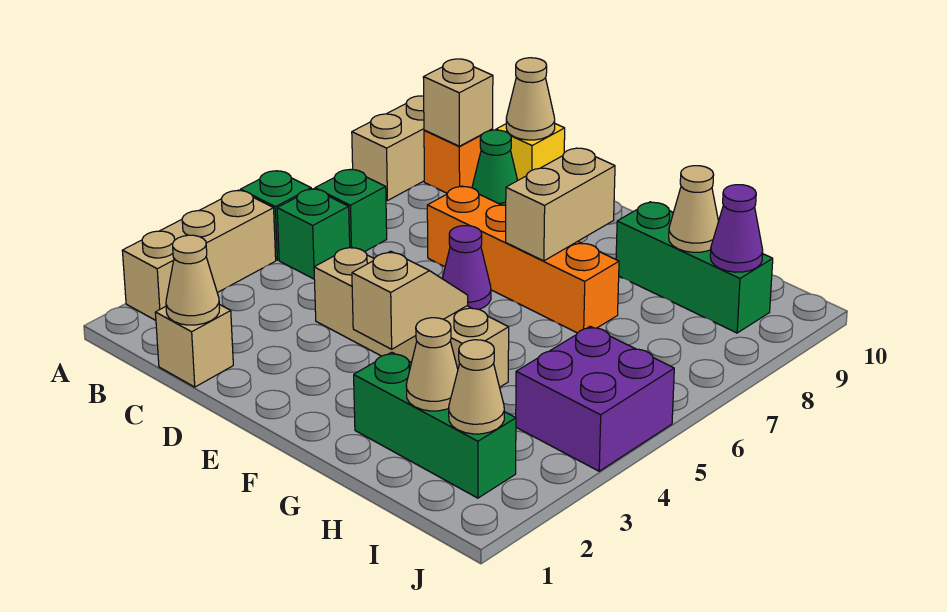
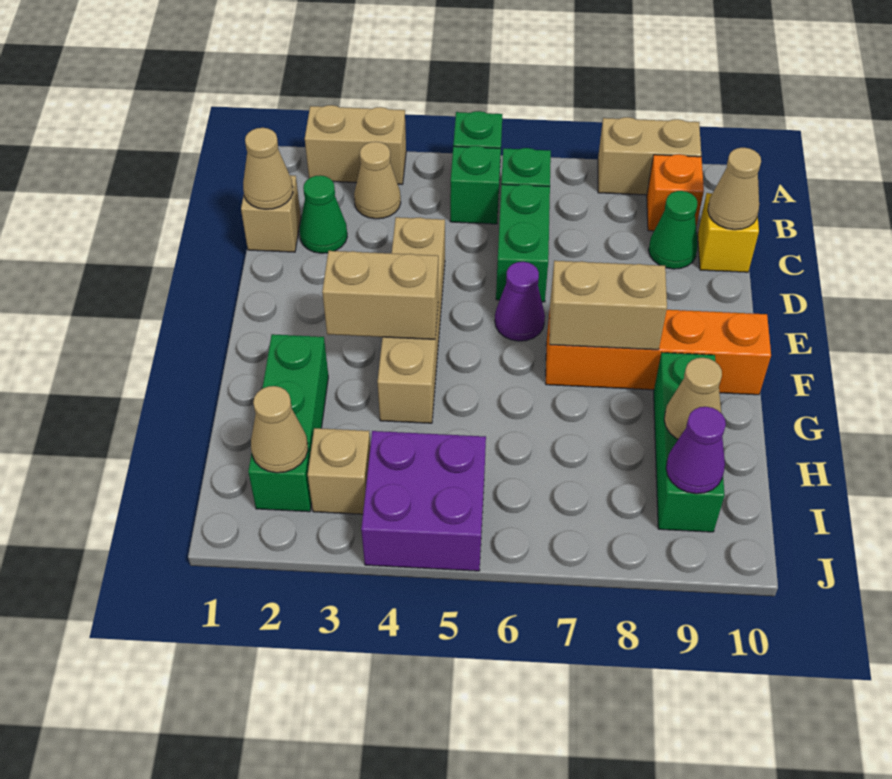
tan brick A2:A4 level 1 -> tan brick A2:A3 level 1
tan brick B9 level 2 -> tan brick I3 level 1
none -> green cone C2 level 1
none -> green brick C6:D6 level 1
orange brick D7:G7 level 1 -> orange brick F7:F10 level 1
tan slope F3:F4 level 2 top 3 -> tan brick F3:F4 level 2
tan cone H2 level 2 -> tan cone B3 level 1

